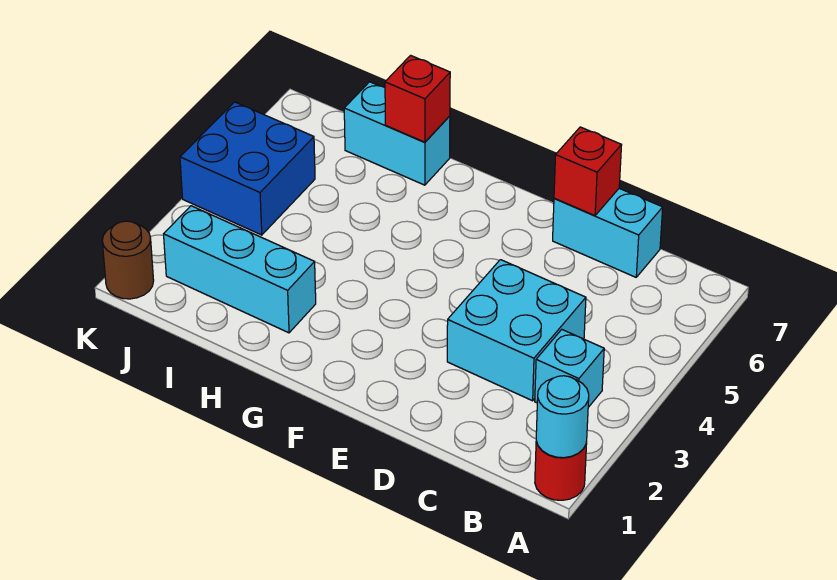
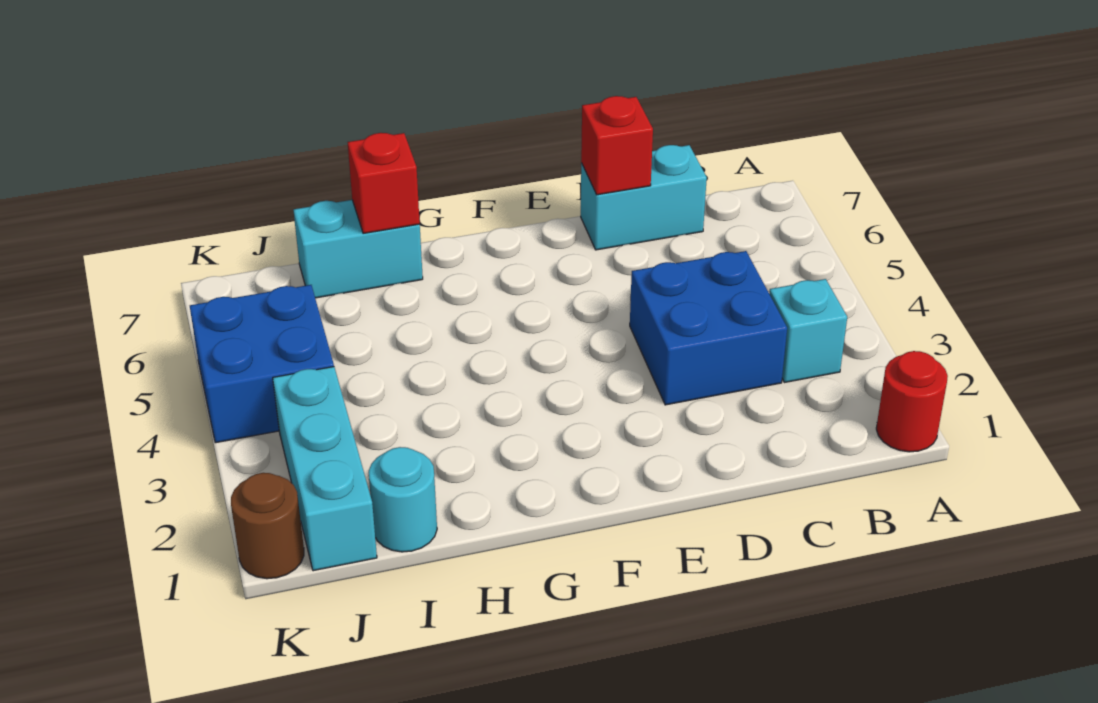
cyan round brick A1 level 2 -> cyan round brick I1 level 1
cyan brick C3:D4 level 1 -> blue brick C3:D4 level 1
cyan brick H2:J2 level 1 -> cyan brick J1:J3 level 1

